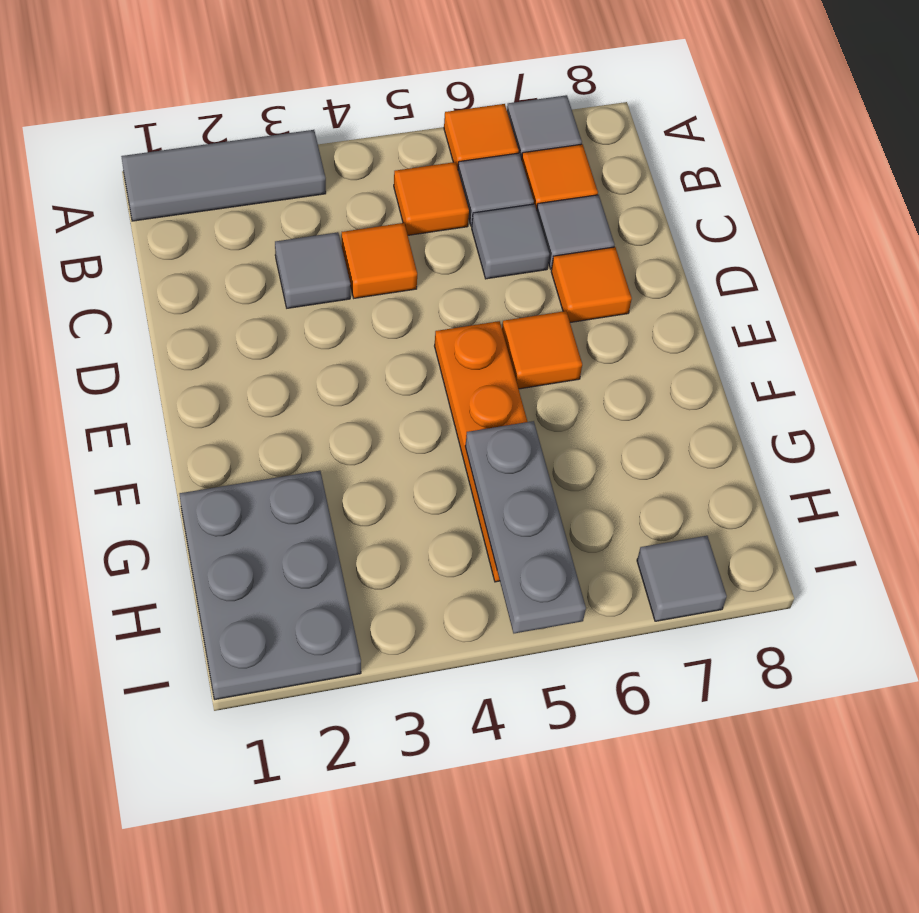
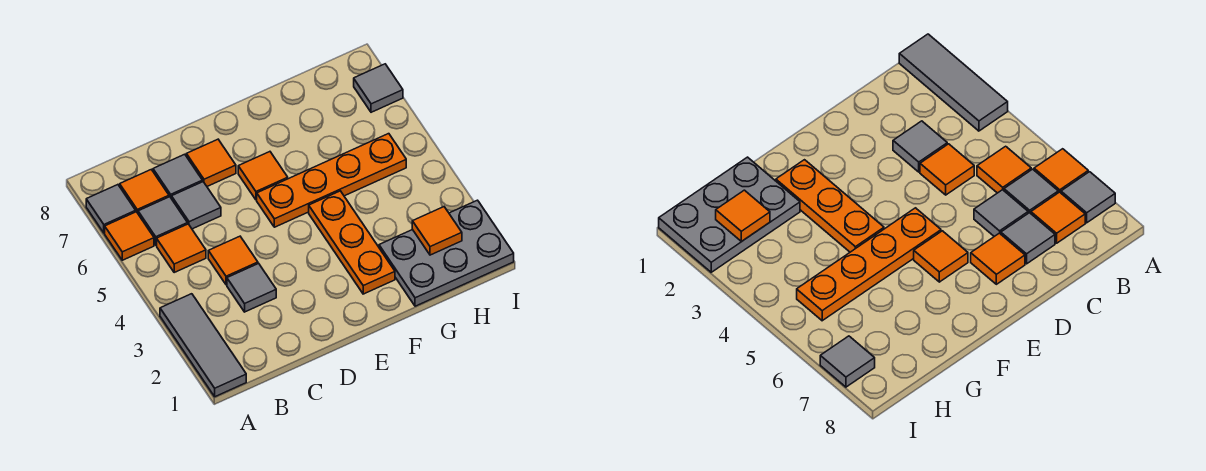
none -> orange plate F2:F4 level 1
grey plate G5:I5 level 2 -> none
none -> orange tile H2 level 2

